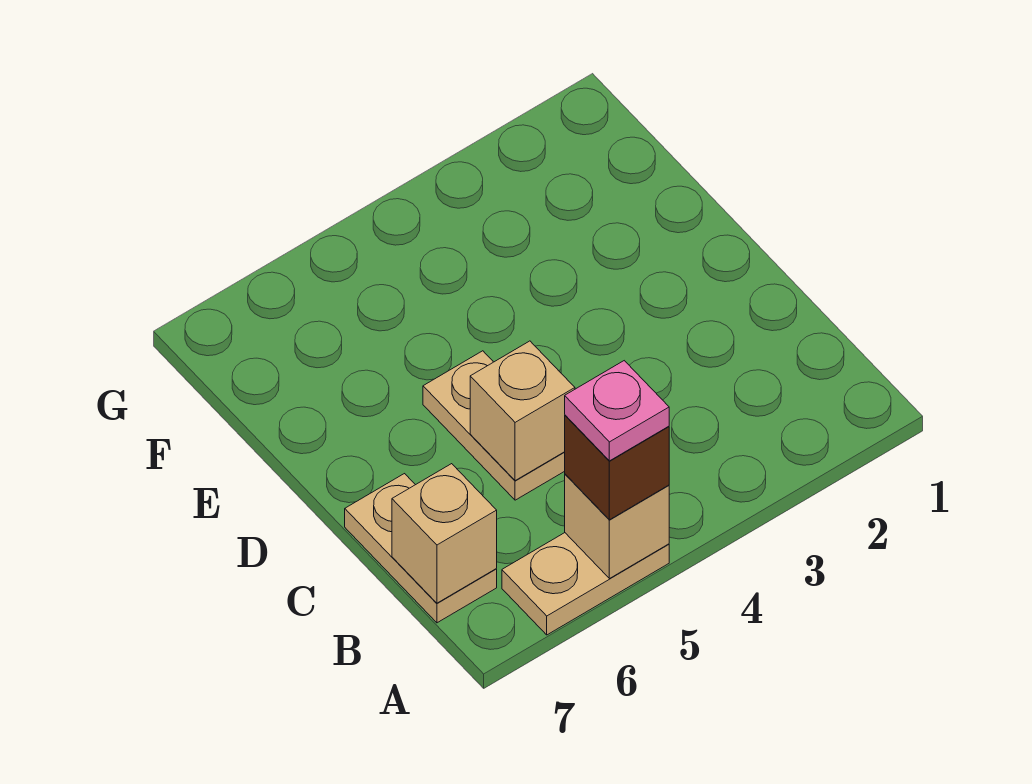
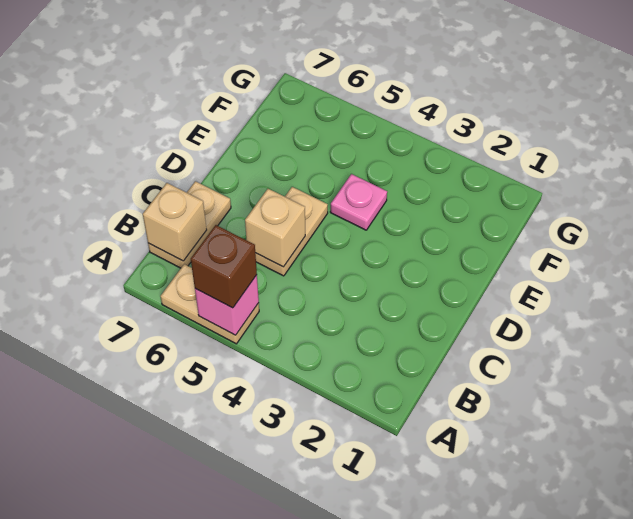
tan brick A5 level 2 -> pink brick A5 level 2
pink plate A5 level 4 -> pink plate E4 level 1

